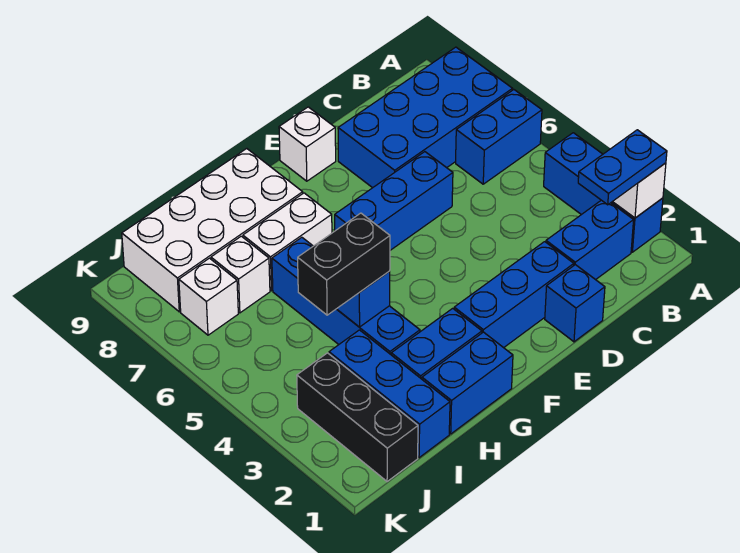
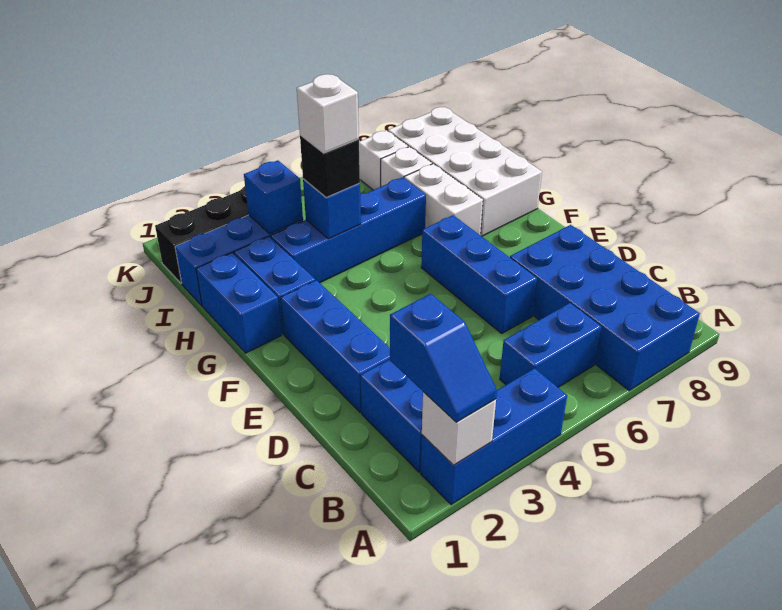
blue plate A2:B2 level 3 -> blue slope A2:B2 level 3 top B
blue brick A6:B6 level 1 -> blue brick B5:B6 level 1
blue brick D1 level 1 -> blue brick I3 level 2
white brick E9 level 1 -> white brick H4 level 4
black brick H4:I4 level 3 -> black brick H4 level 3

